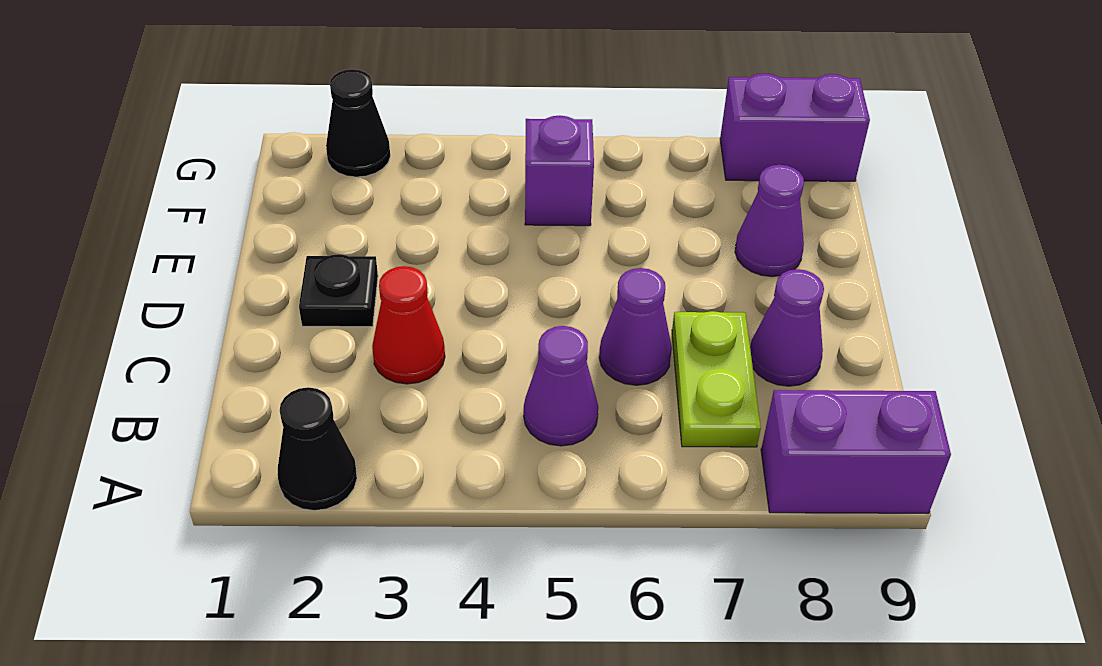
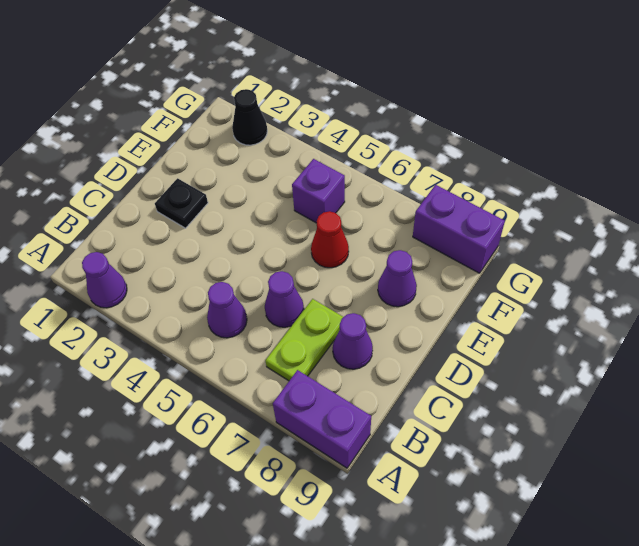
black cone A2 level 1 -> purple cone A2 level 1
red cone C3 level 1 -> red cone E6 level 1

